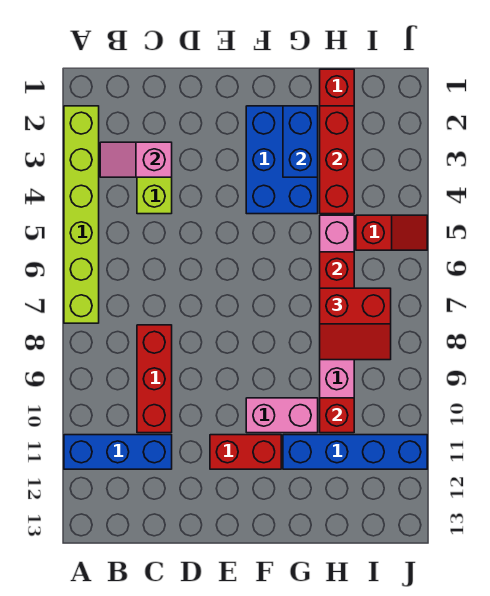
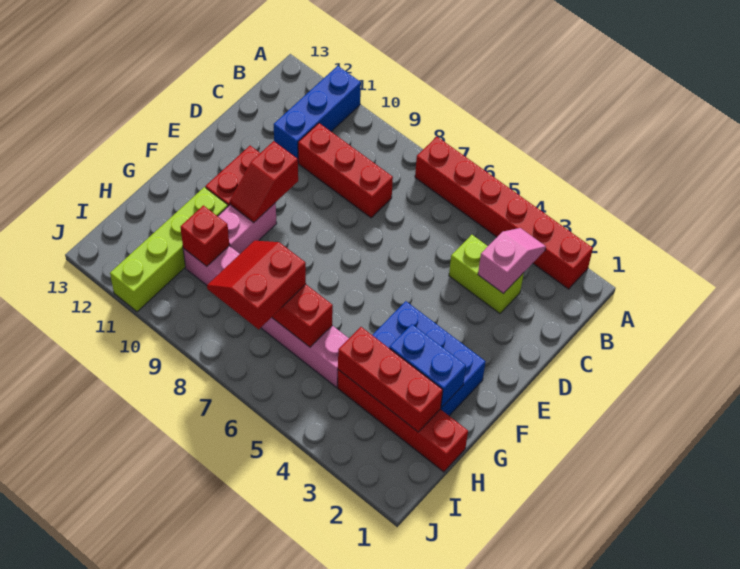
lime brick A2:A7 level 1 -> red brick A2:A7 level 1
blue brick G11:J11 level 1 -> lime brick G11:J11 level 1
red slope I5:J5 level 1 top I -> red slope E10:F10 level 2 top E

